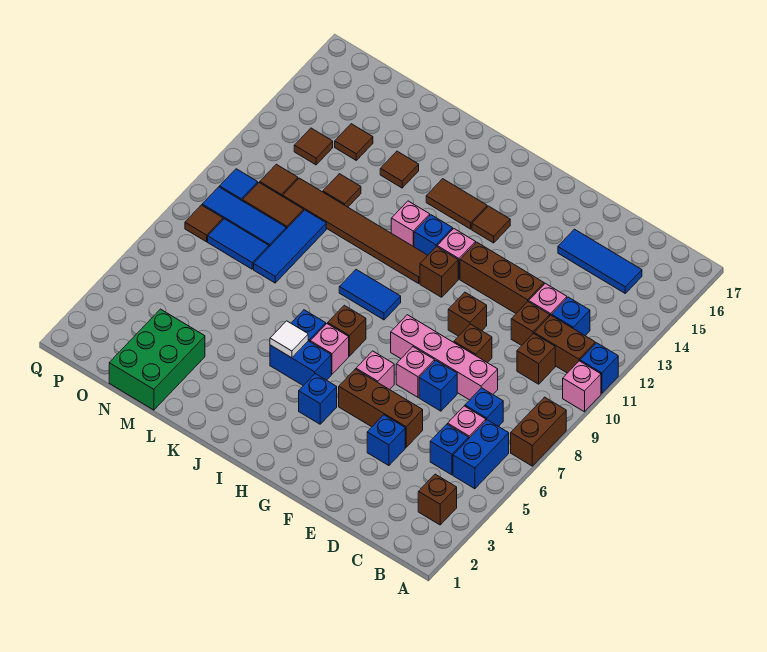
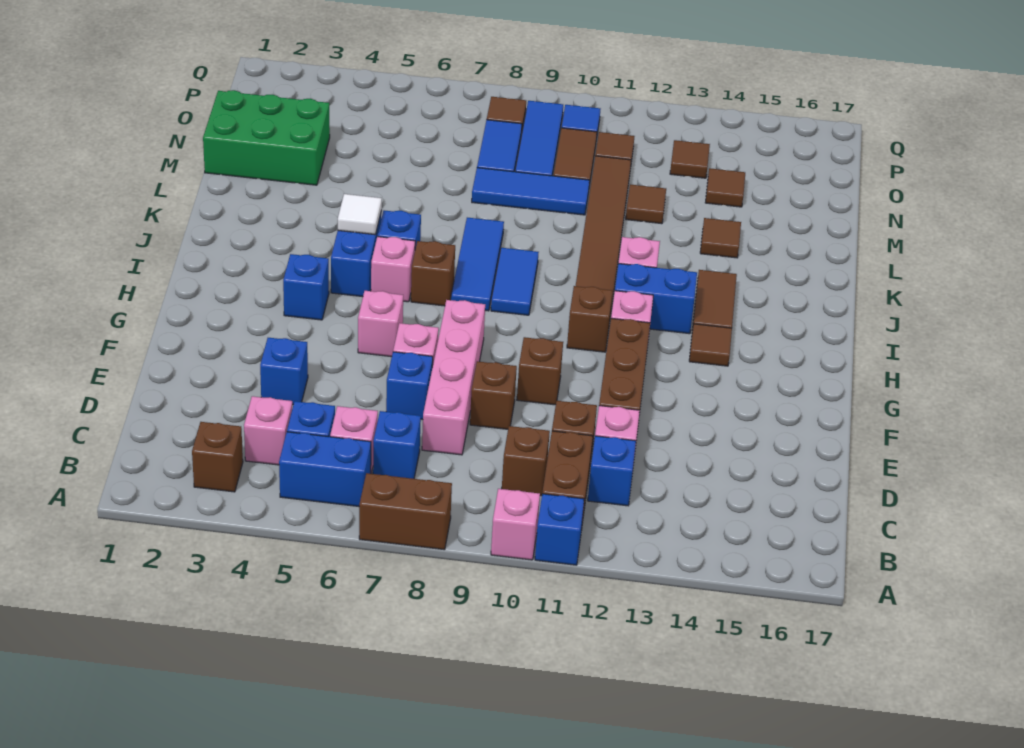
none -> pink brick C4 level 1
blue tile C15:E15 level 1 -> blue tile I8:K8 level 1
brown brick E5:G5 level 1 -> none
blue brick I12 level 1 -> blue brick I12:I13 level 1

